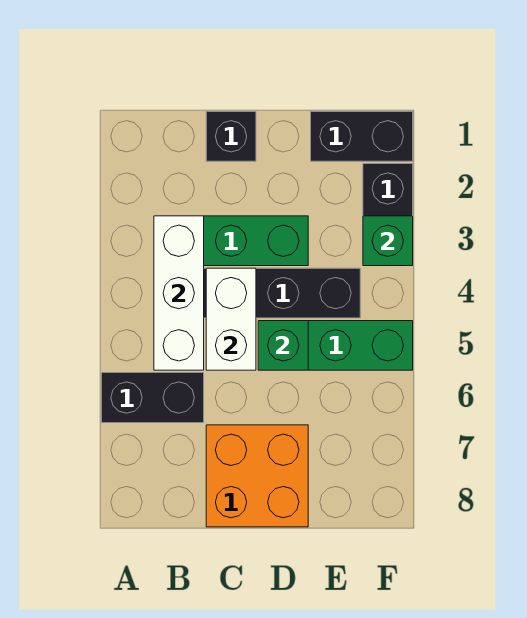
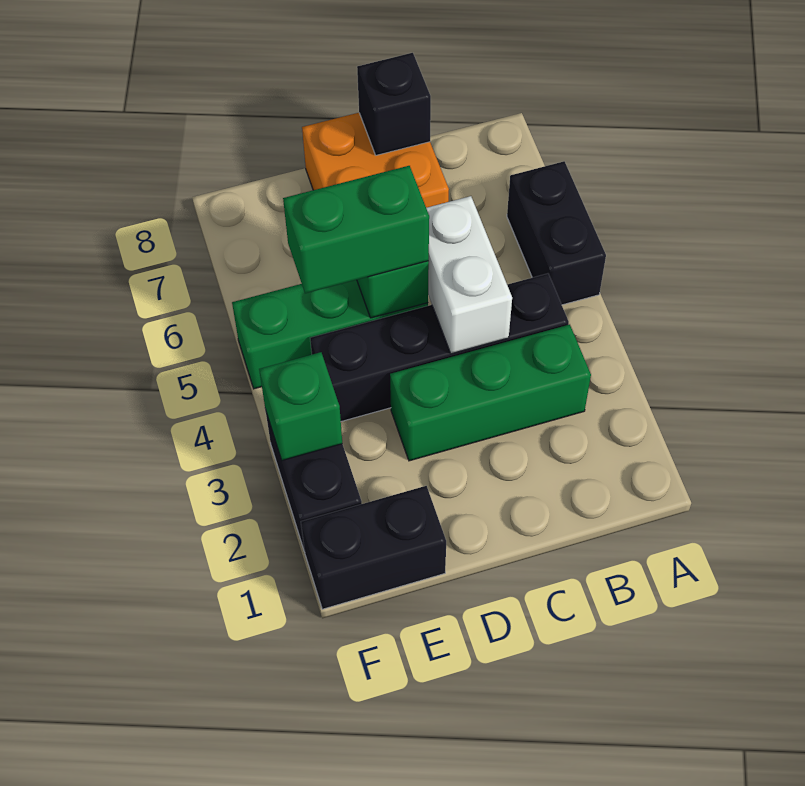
black brick A6:B6 level 1 -> black brick A5:A6 level 1
white brick B3:B5 level 2 -> none
black brick C1 level 1 -> black brick C8 level 2
none -> green brick D5:E5 level 3

